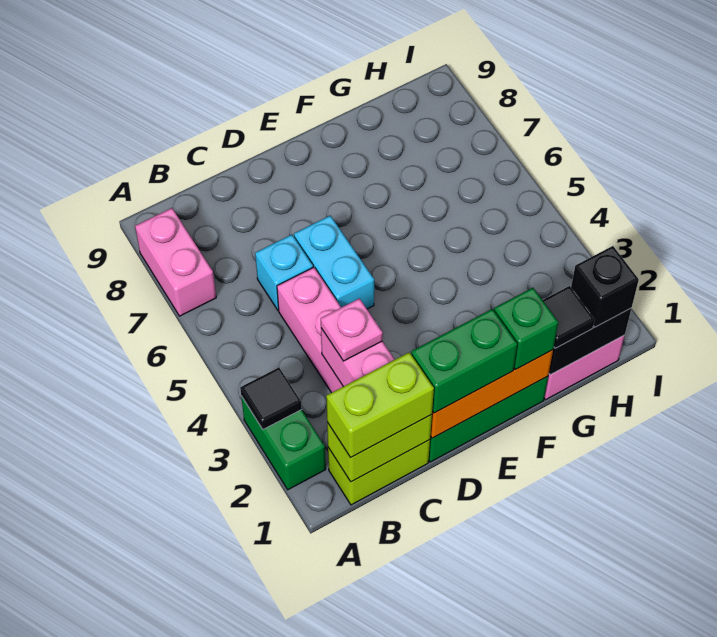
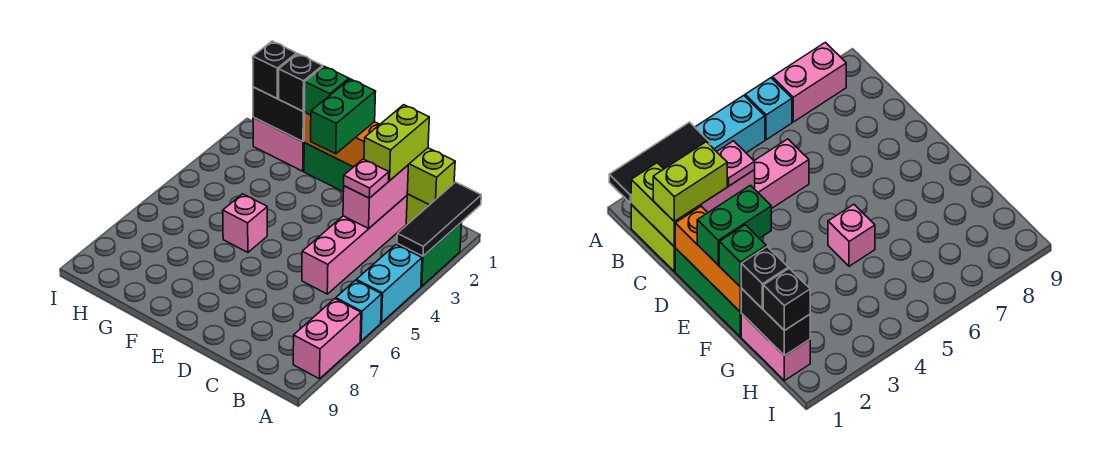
black tile A3 level 2 -> black tile A1:A3 level 2
lime brick B1:C1 level 3 -> lime brick C1:C2 level 3
cyan brick C6 level 1 -> cyan brick A6 level 1
green brick D1:E1 level 3 -> green brick E1:E2 level 3
cyan brick D5:D6 level 1 -> cyan brick A4:A5 level 1
none -> pink brick F5 level 1
black tile G1 level 3 -> black brick G1 level 3

